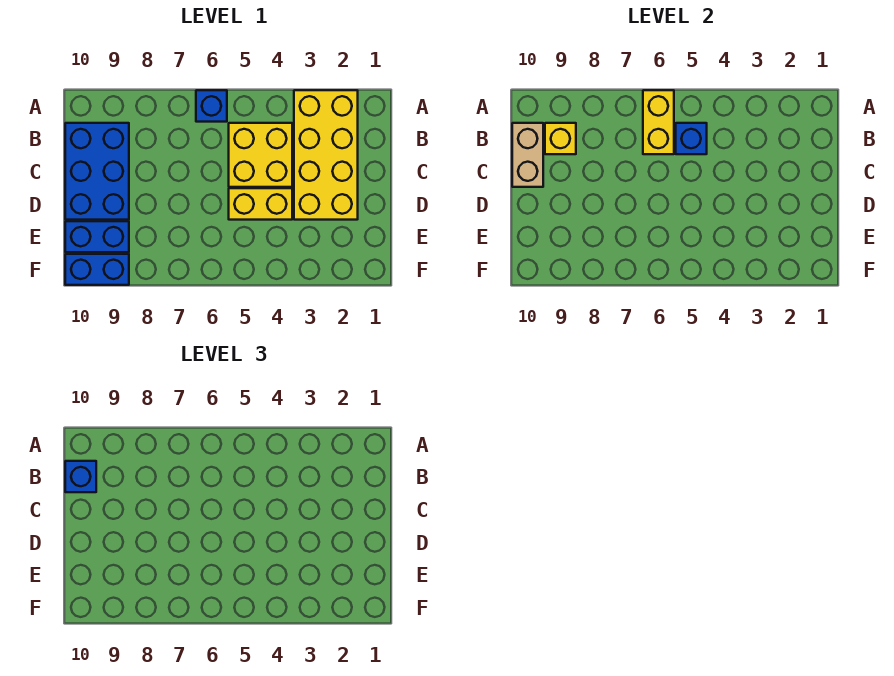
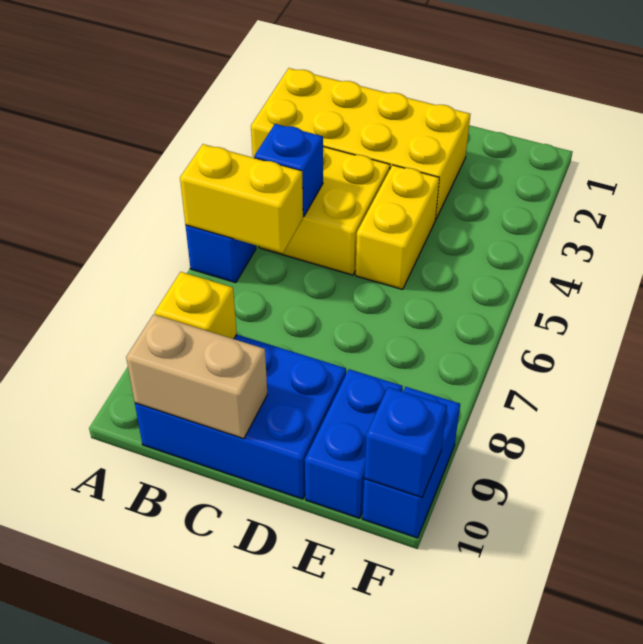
blue brick B10 level 3 -> blue brick F10 level 2

